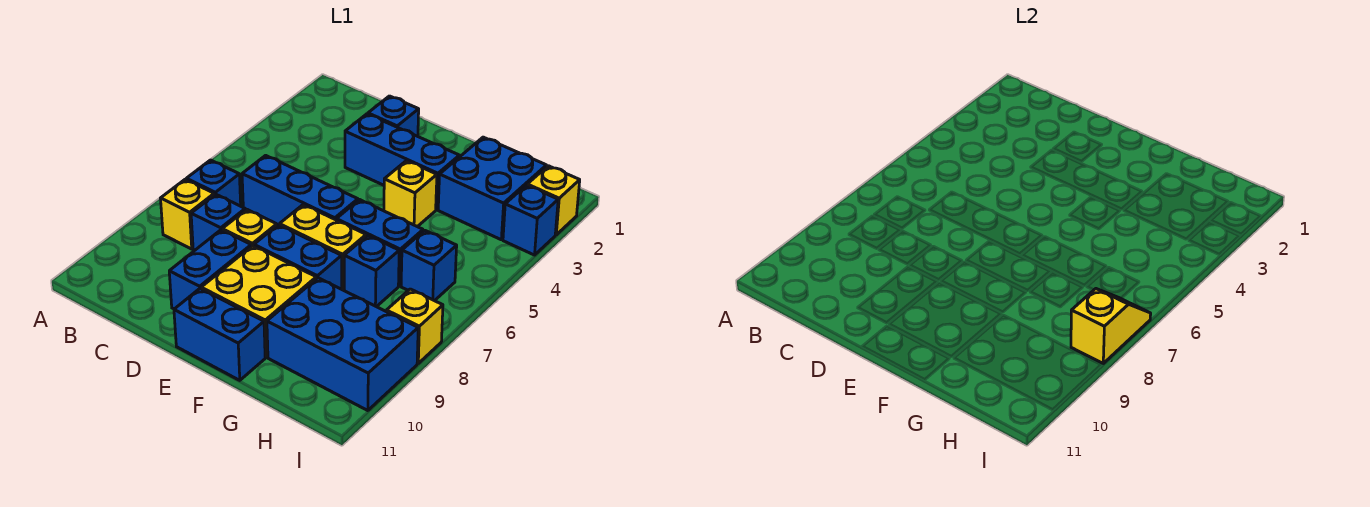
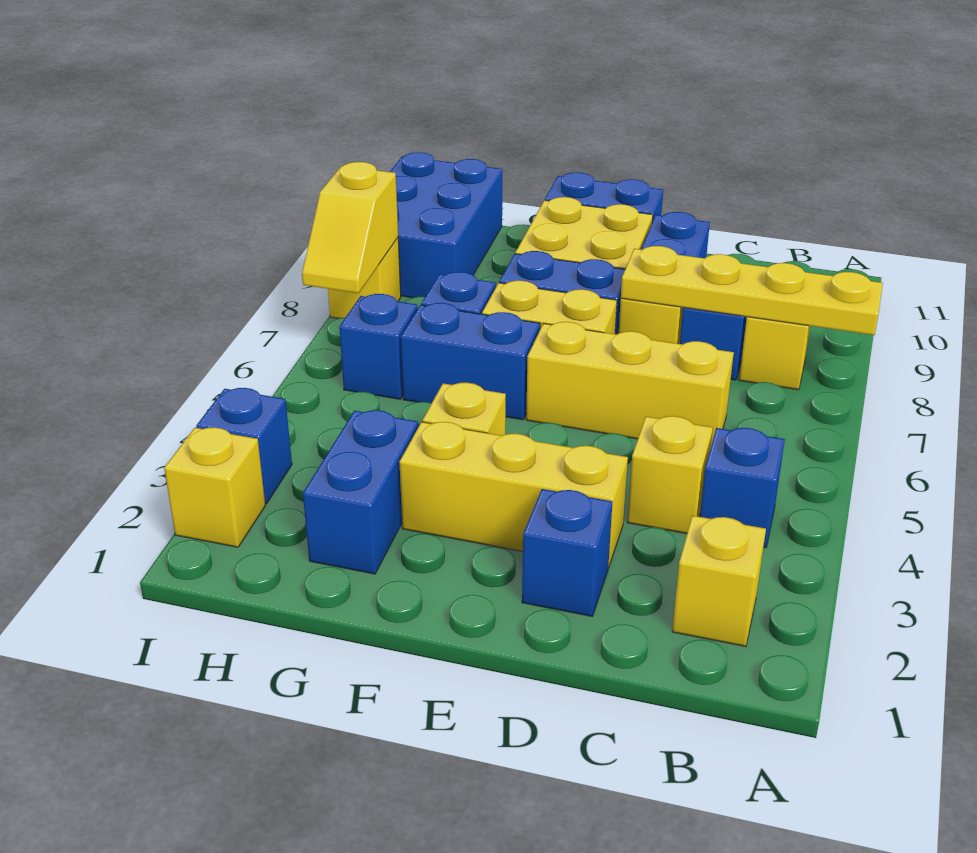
none -> yellow plate A8:D8 level 2
none -> yellow brick B2 level 1
blue brick B7 level 1 -> blue brick B4 level 1
none -> yellow brick C4 level 1
blue brick C6:E6 level 1 -> yellow brick C6:E6 level 1
blue brick D3:F3 level 1 -> yellow brick D3:F3 level 1
blue brick G2:H3 level 1 -> blue brick G2:G3 level 1
blue brick G9:I10 level 1 -> blue brick H9:I11 level 1

